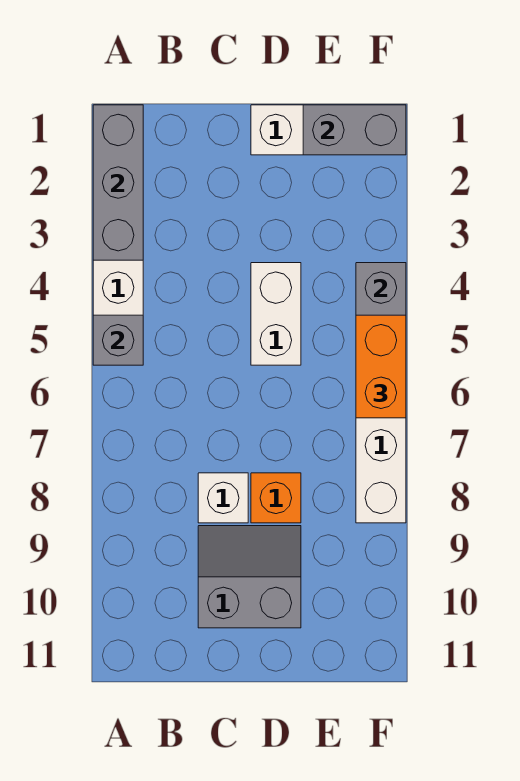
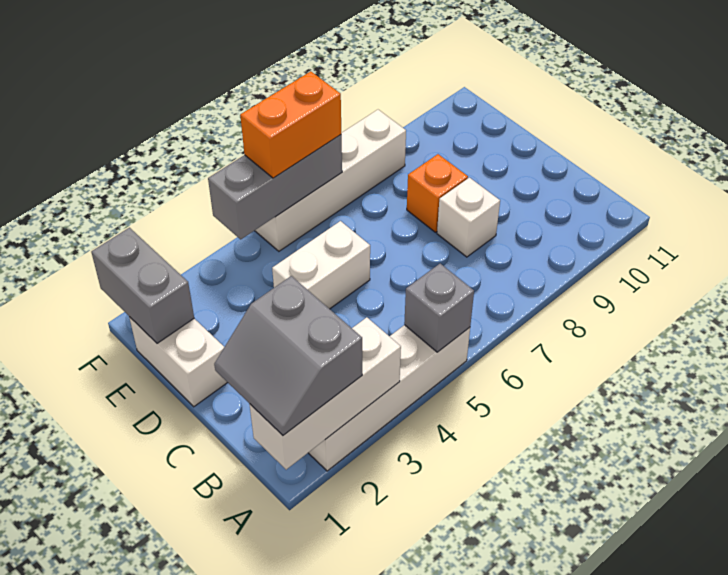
grey brick A1:A3 level 2 -> white brick A1:A3 level 2
grey slope C9:D10 level 1 top 10 -> grey slope A1:B2 level 3 top 2

